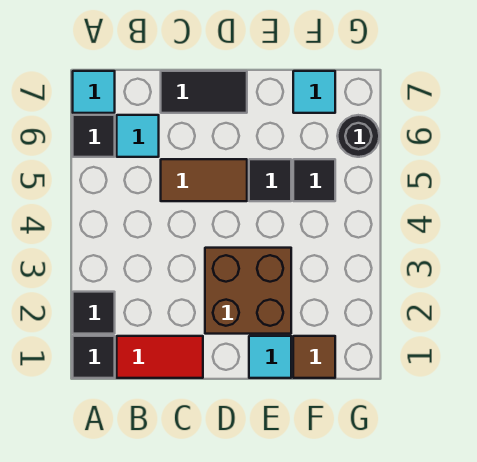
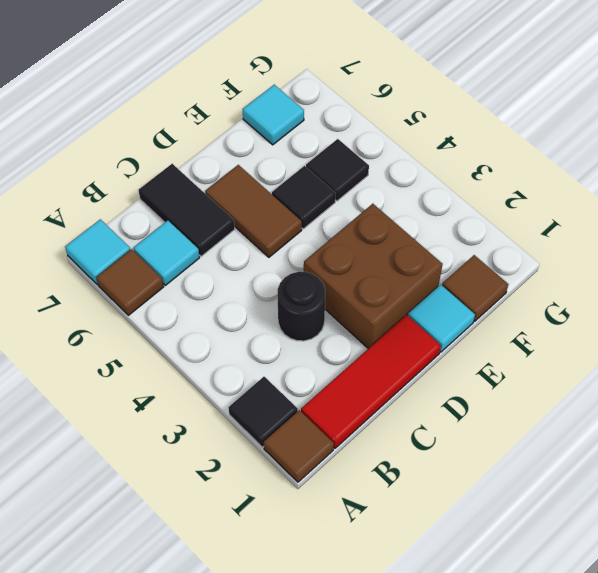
black tile A1 level 1 -> brown tile A1 level 1
black tile A6 level 1 -> brown tile A6 level 1
red tile B1:C1 level 1 -> red tile B1:D1 level 1
brown tile C5:D5 level 1 -> brown tile D5:D6 level 1
black tile C7:D7 level 1 -> black tile C6:C7 level 1
black round brick G6 level 1 -> black round brick C3 level 1

